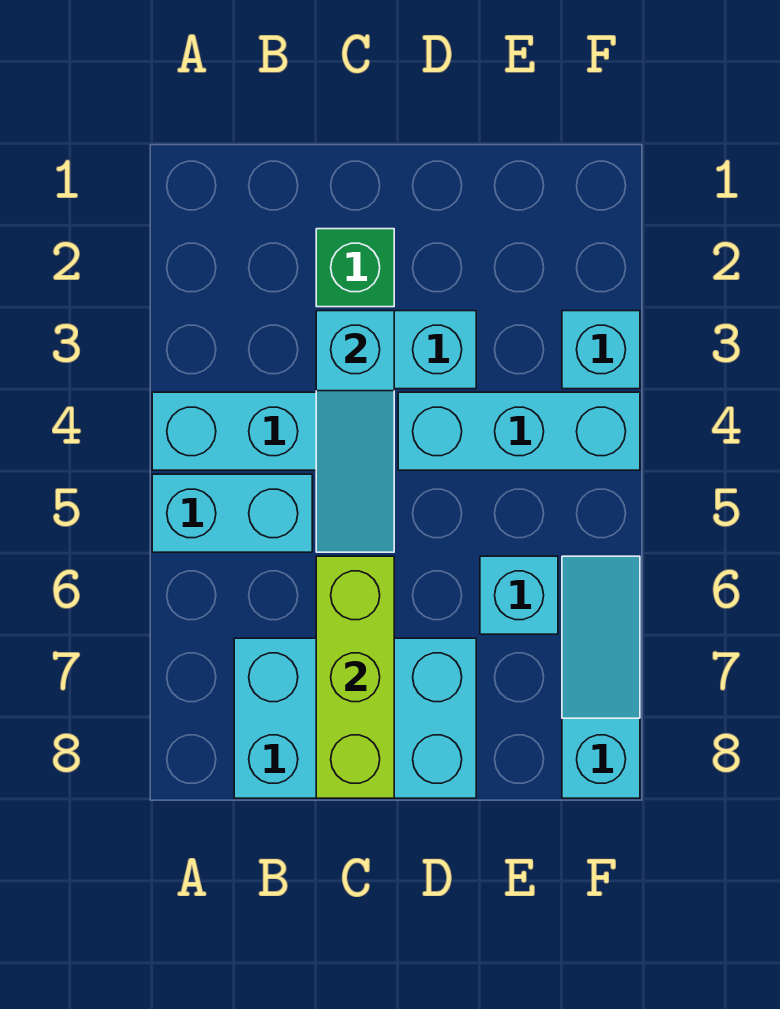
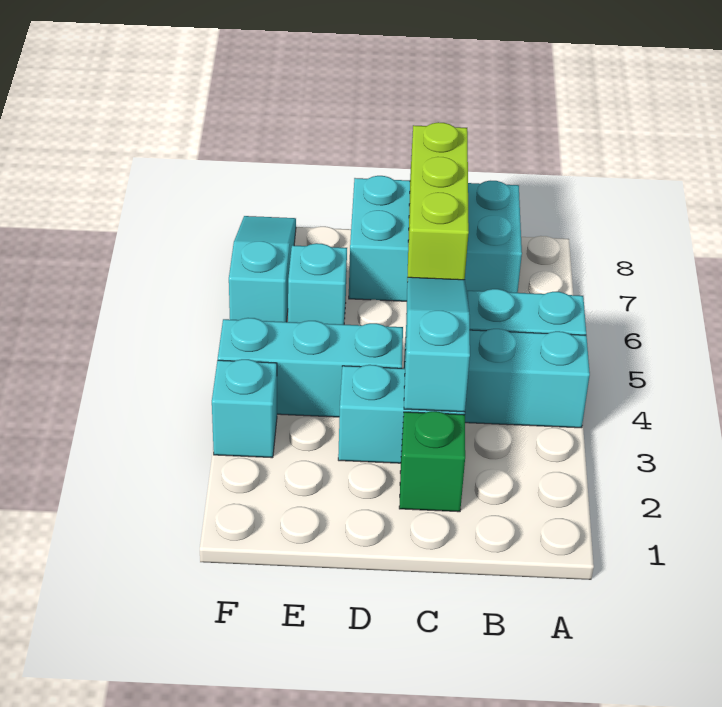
cyan slope F6:F8 level 1 top 8 -> cyan slope F6:F8 level 1 top 6

